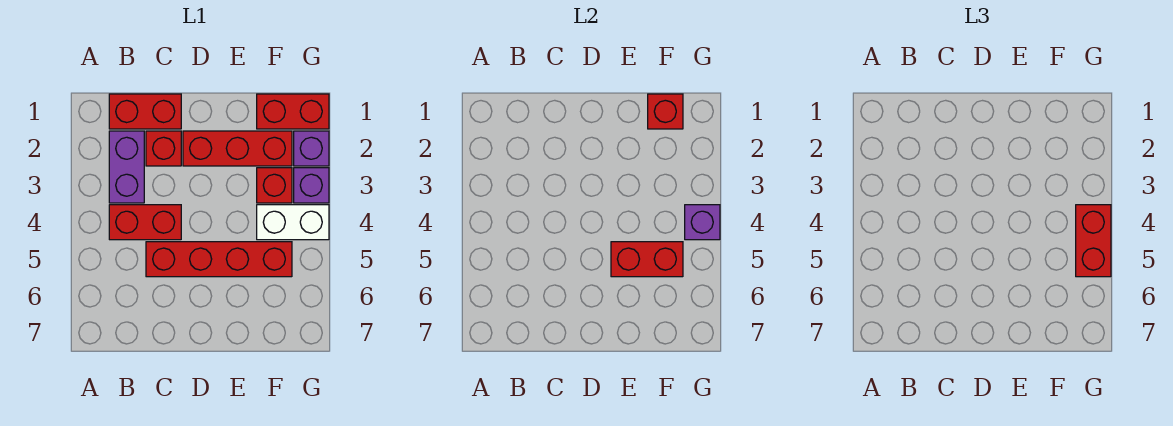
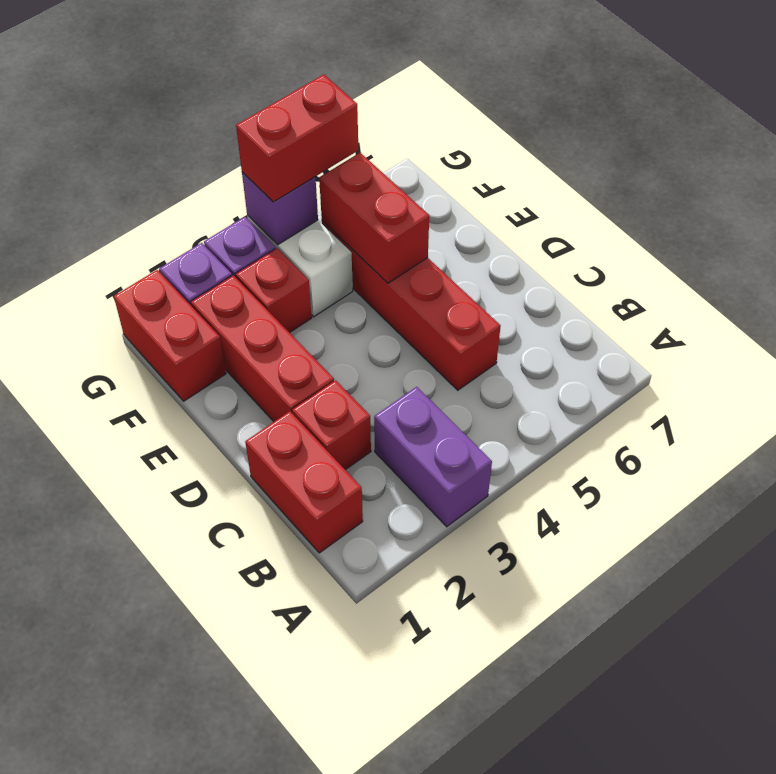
purple brick B2:B3 level 1 -> purple brick A3:B3 level 1
red brick B4:C4 level 1 -> none
red brick F1 level 2 -> none

